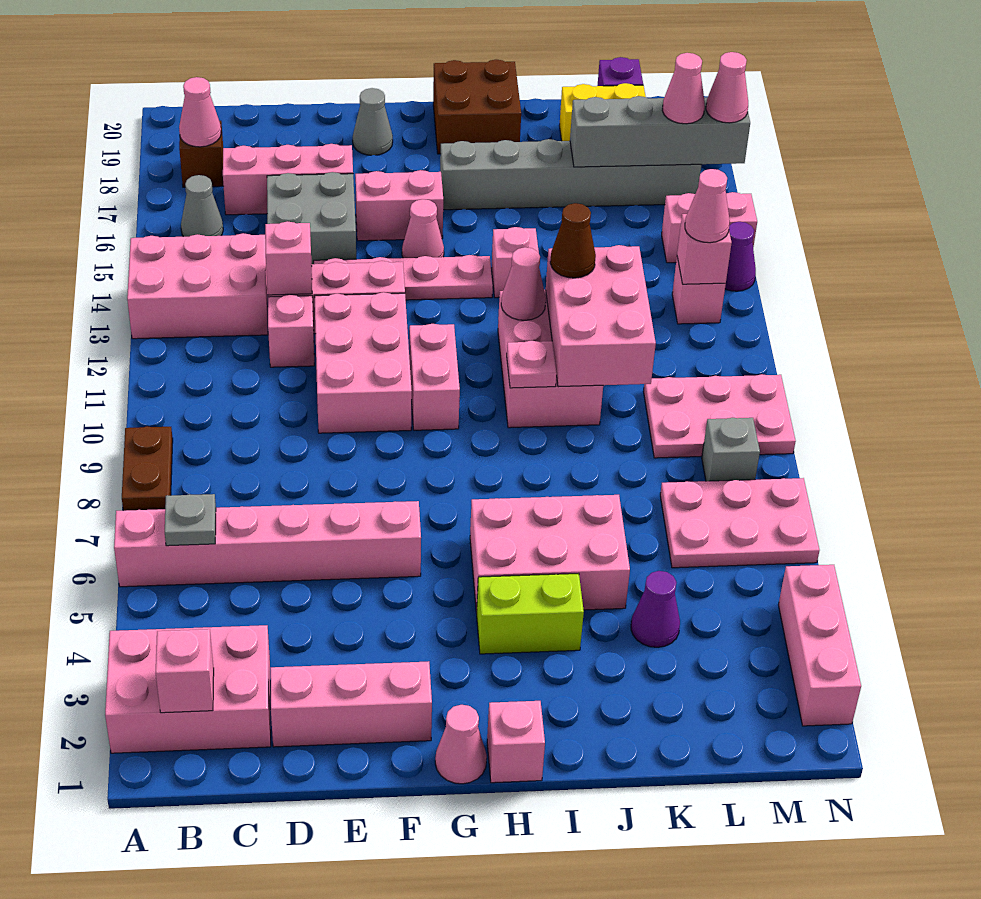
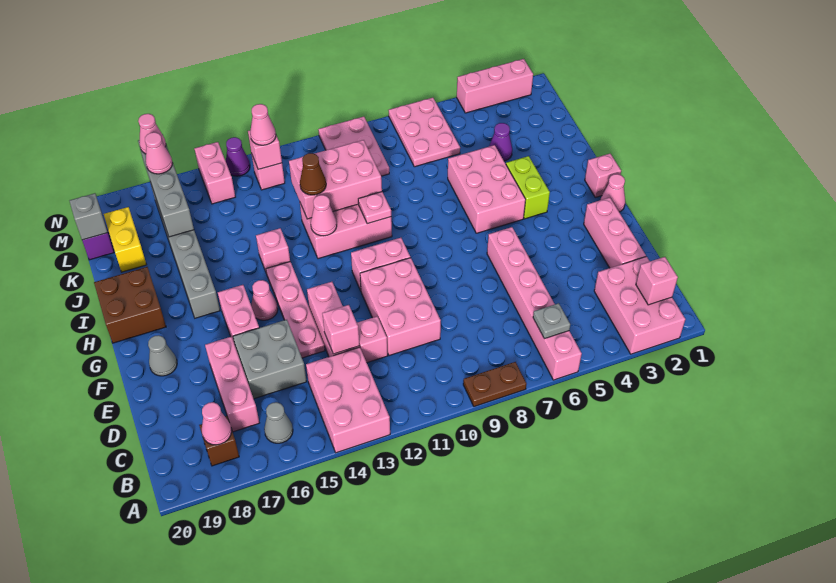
pink brick E10:F12 level 1 -> pink brick D10:F11 level 1
grey brick M8 level 1 -> grey brick L20 level 2

